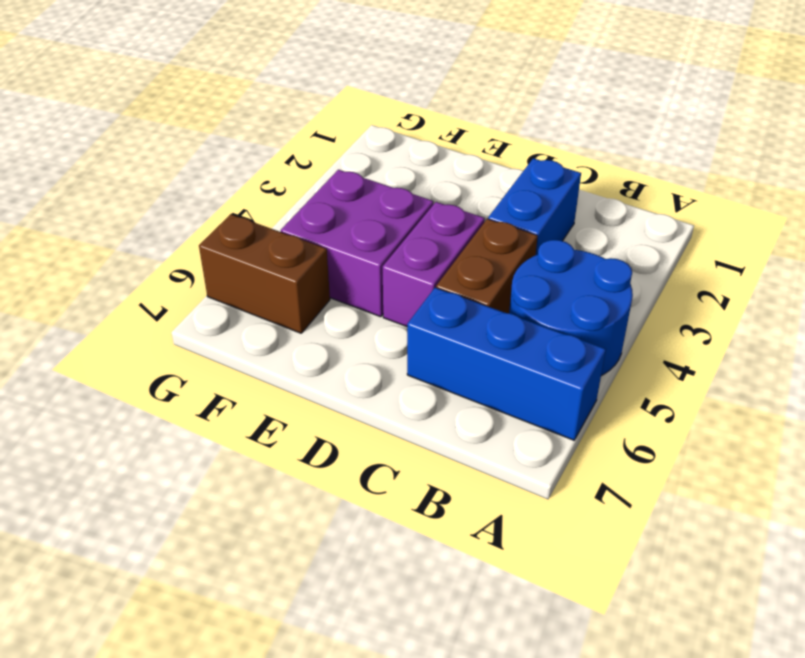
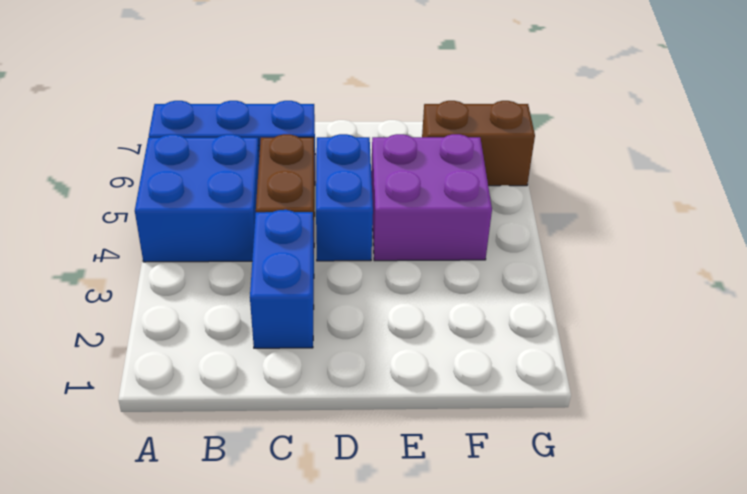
blue round brick A4:B5 level 1 -> blue brick A4:B5 level 1
purple brick D4:D5 level 1 -> blue brick D4:D5 level 1

